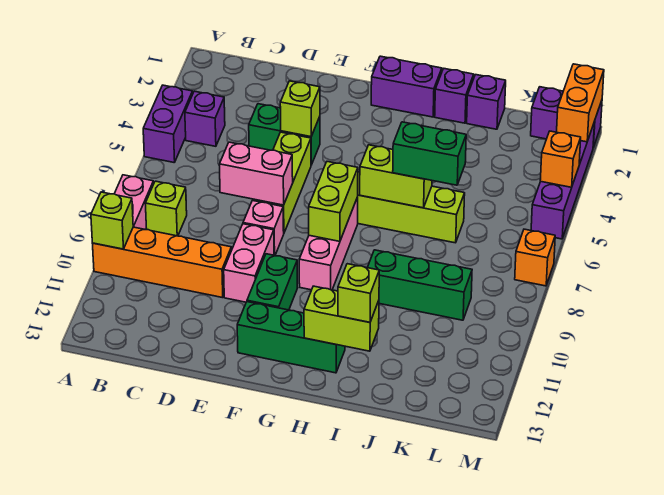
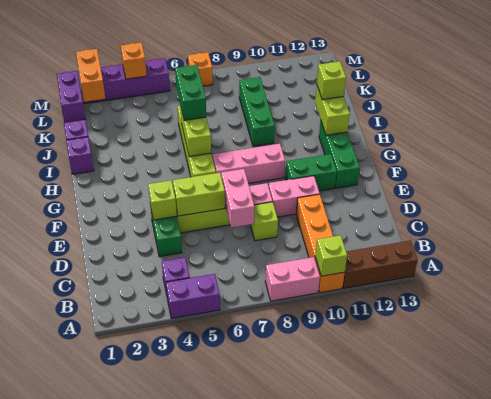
none -> brown brick A11:A13 level 1
lime brick B8 level 1 -> lime brick D8 level 1
purple brick G1:H1 level 1 -> none
lime brick G7:G8 level 2 -> lime brick E5:E6 level 2
orange brick M1:M2 level 2 -> orange brick L2:M2 level 2

